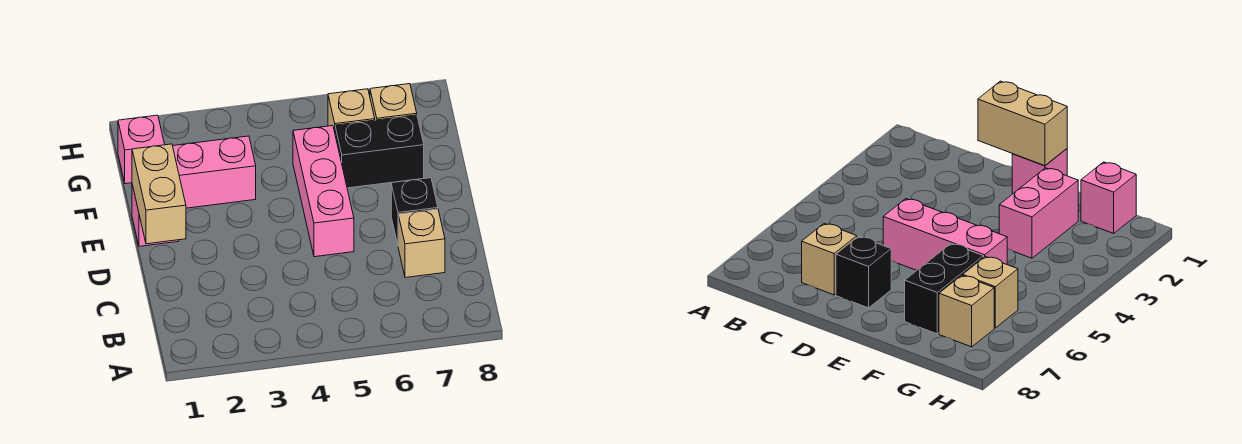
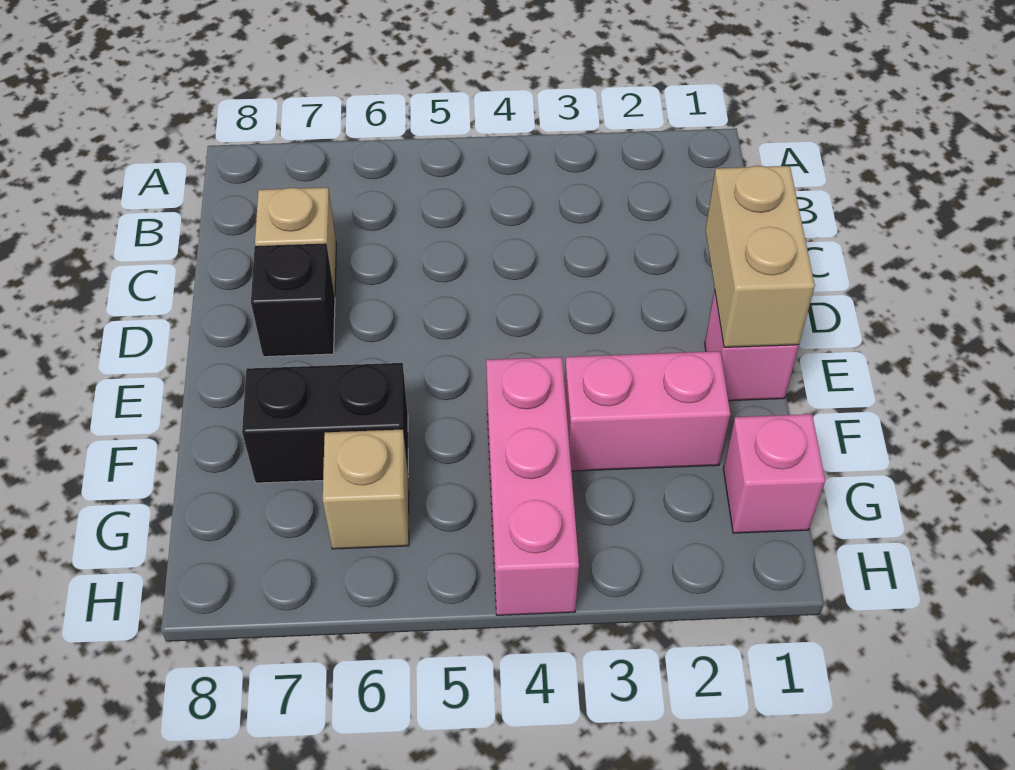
pink brick D5:F5 level 1 -> pink brick F4:H4 level 1
tan brick G7 level 1 -> none

